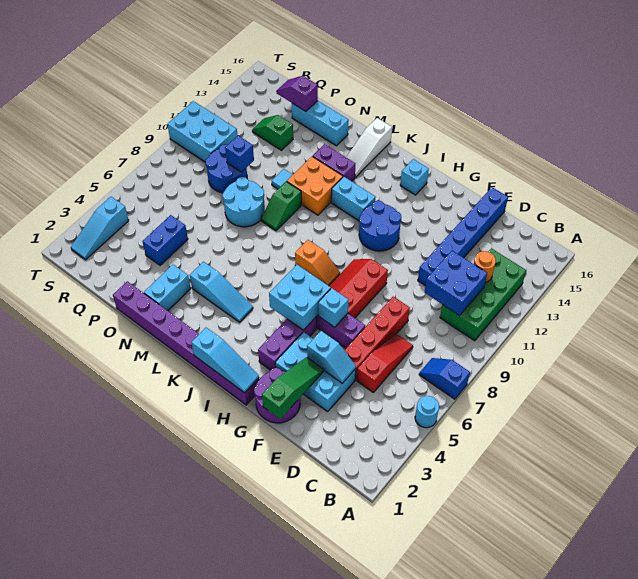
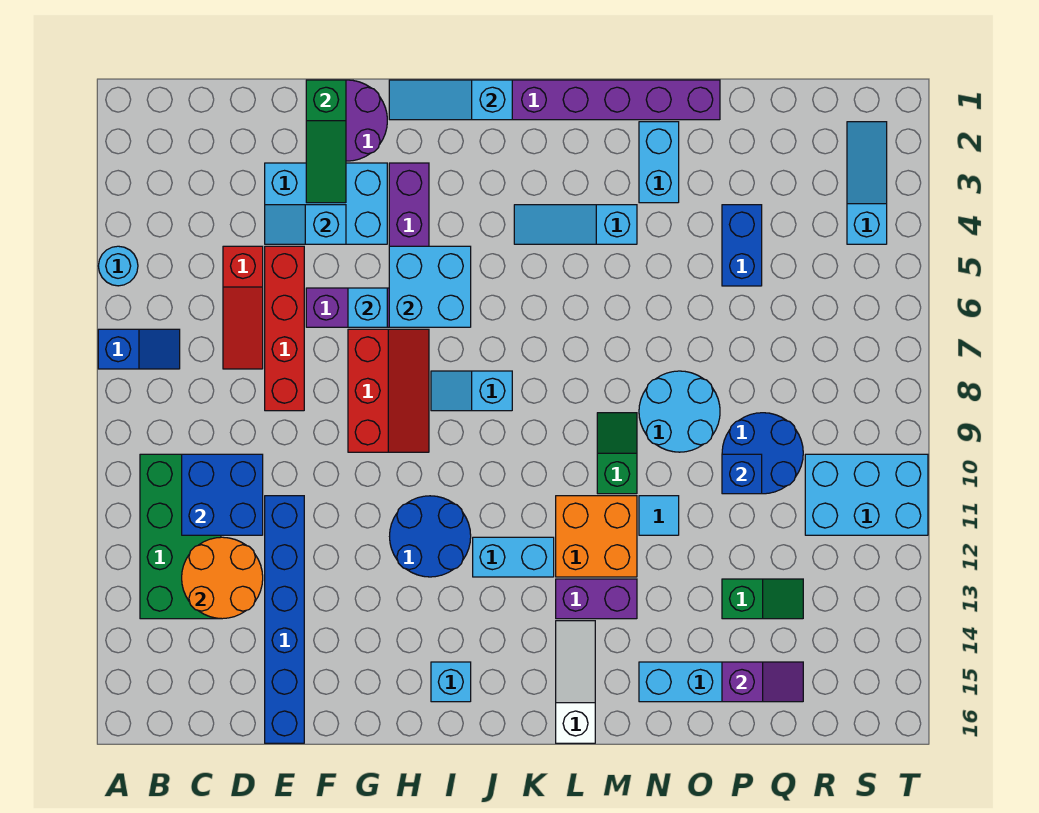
orange round brick C12 level 2 -> orange round brick C12:D13 level 2
orange slope I8:J8 level 1 top J -> cyan slope I8:J8 level 1 top J

